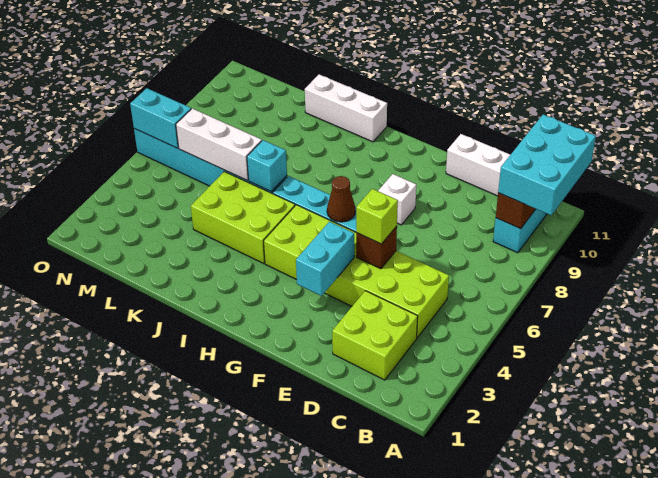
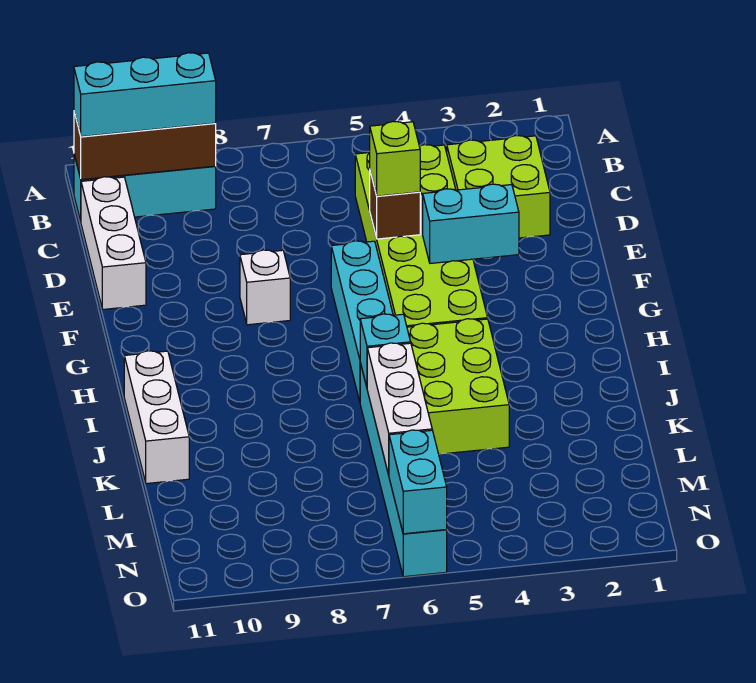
cyan brick A9:B11 level 3 -> cyan brick B9:B11 level 3
brown cone G6 level 2 -> none

